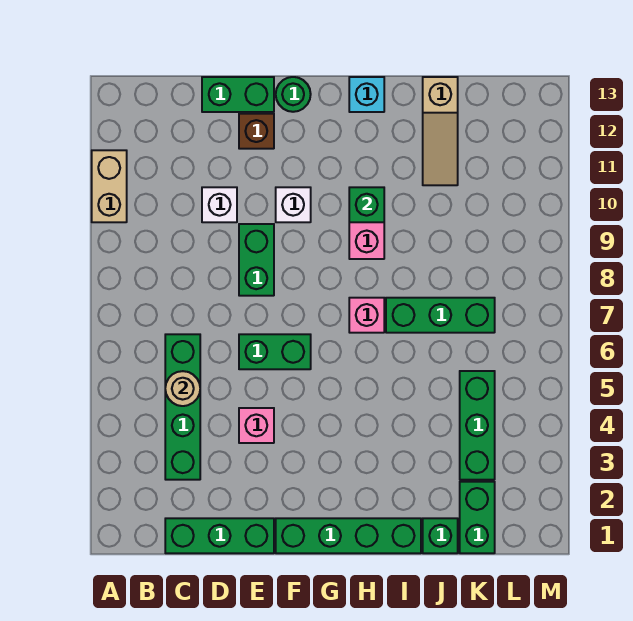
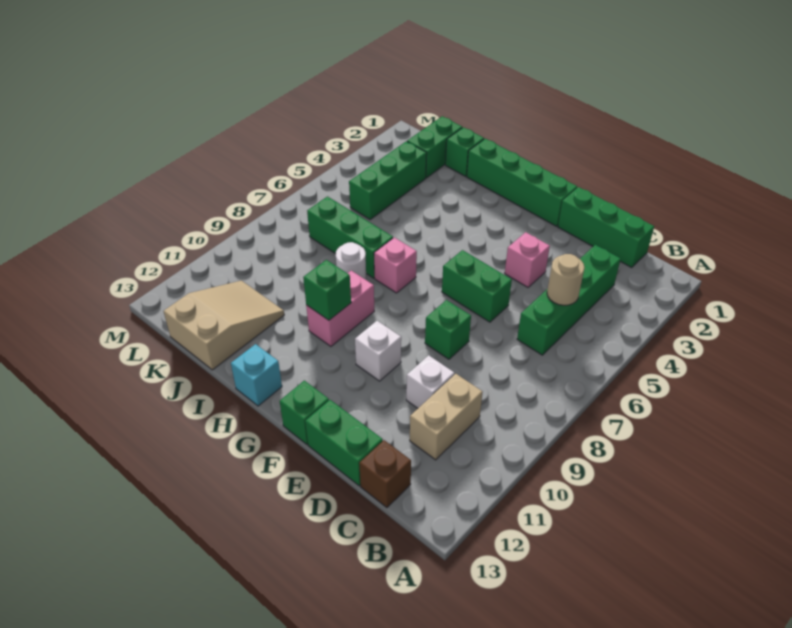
tan brick A10:A11 level 1 -> tan brick C10:C11 level 1
green brick E8:E9 level 1 -> green brick E8 level 1
brown brick E12 level 1 -> brown brick C13 level 1
green round brick F13 level 1 -> green brick F13 level 1
none -> white round brick I8 level 1
tan slope J11:J13 level 1 top 13 -> tan slope J11:K13 level 1 top 13

